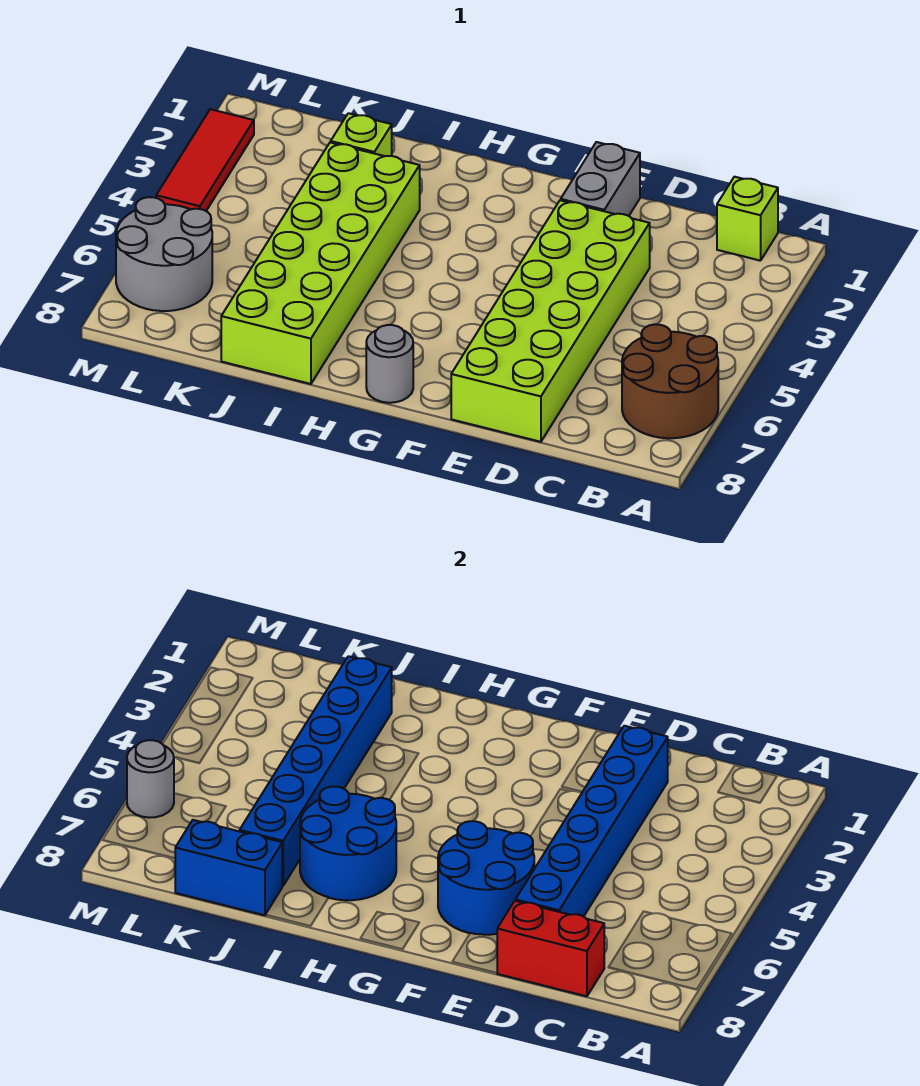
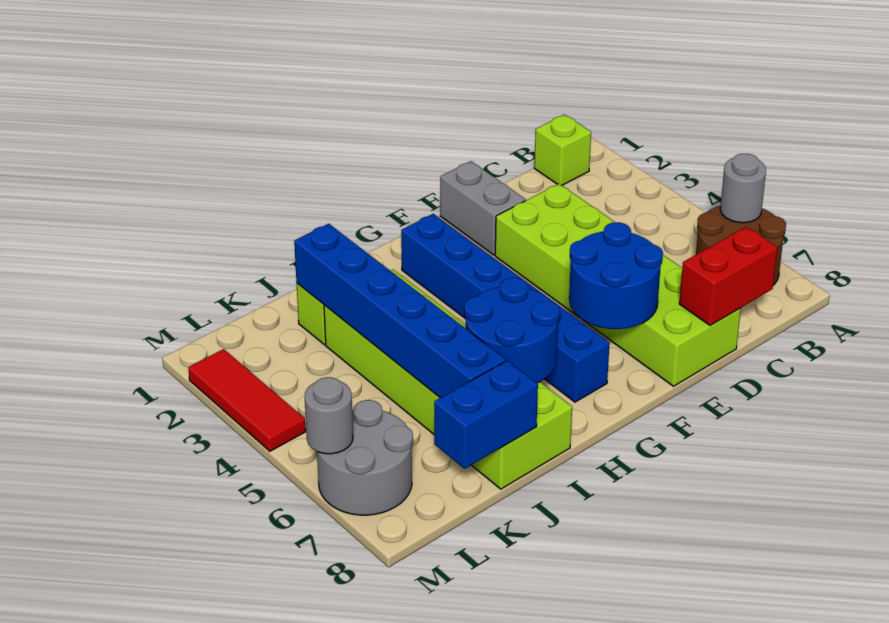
blue brick D2:D7 level 2 -> blue brick G2:G7 level 1
grey round brick G8 level 1 -> grey round brick A6 level 2

